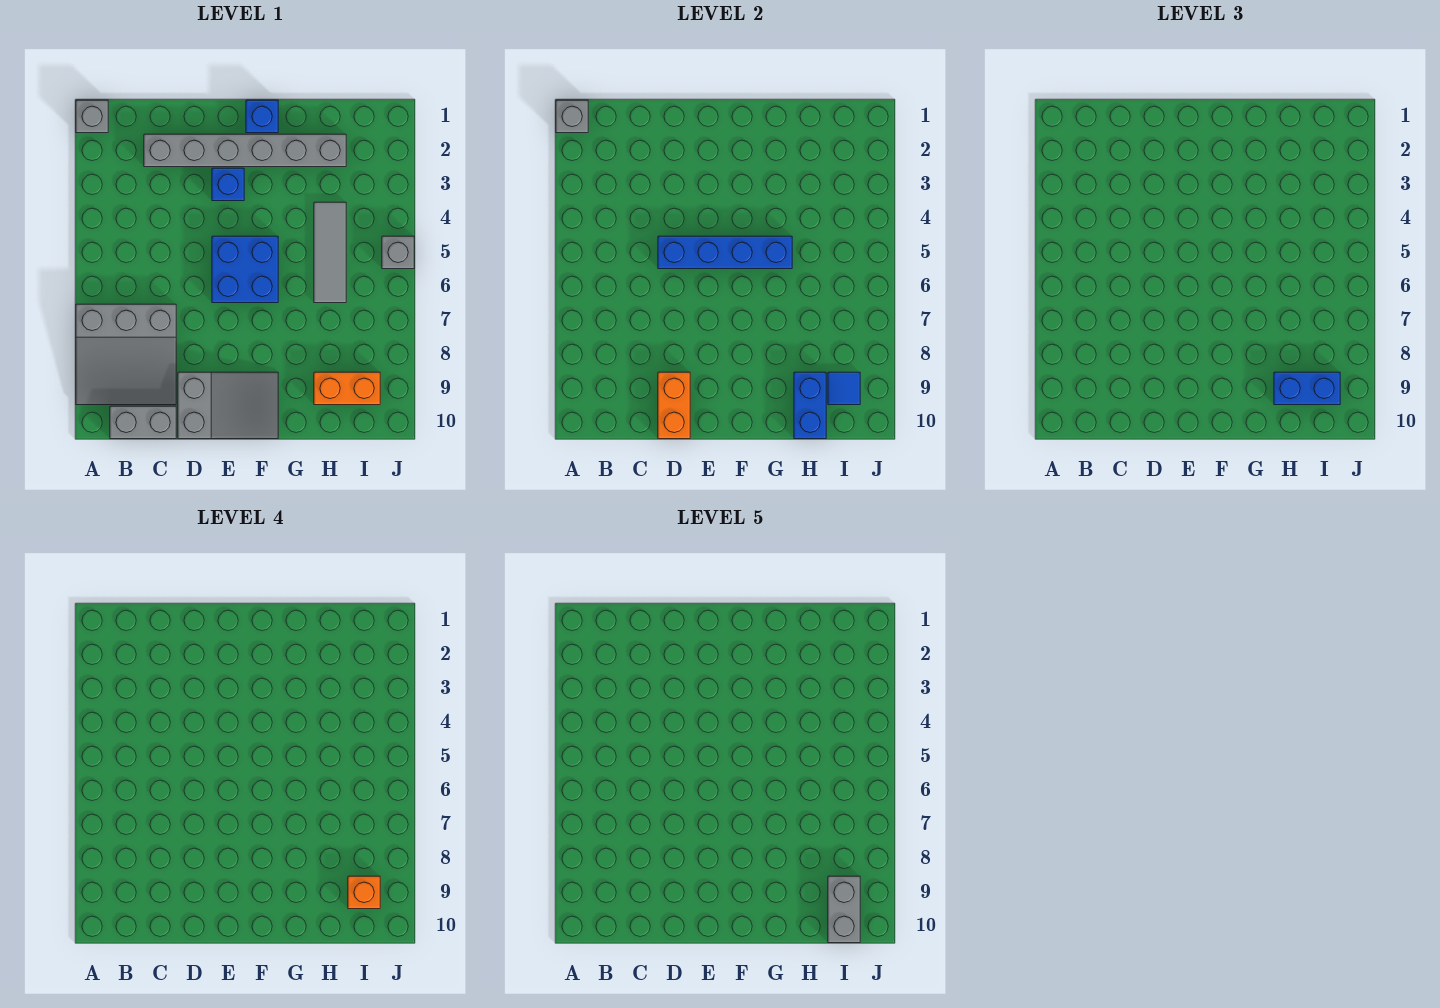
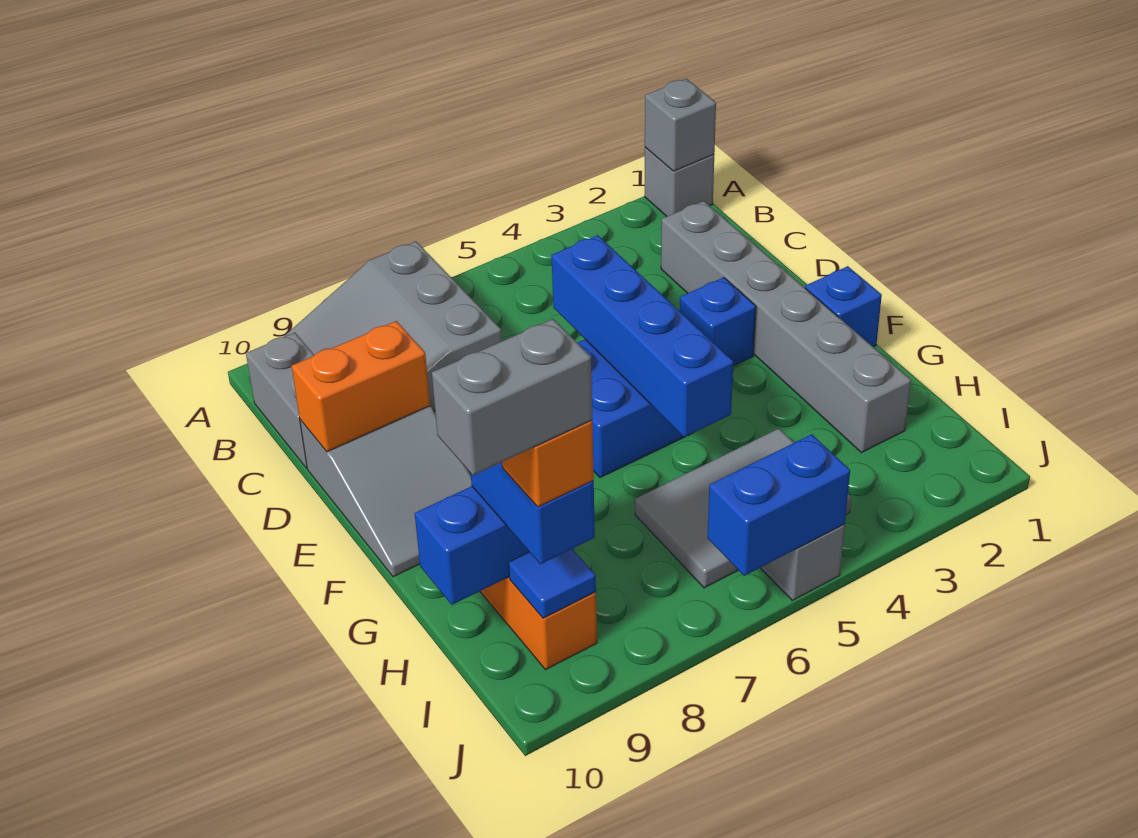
grey tile H4:H6 level 1 -> grey tile H4:I6 level 1
none -> blue brick J5:J6 level 2

